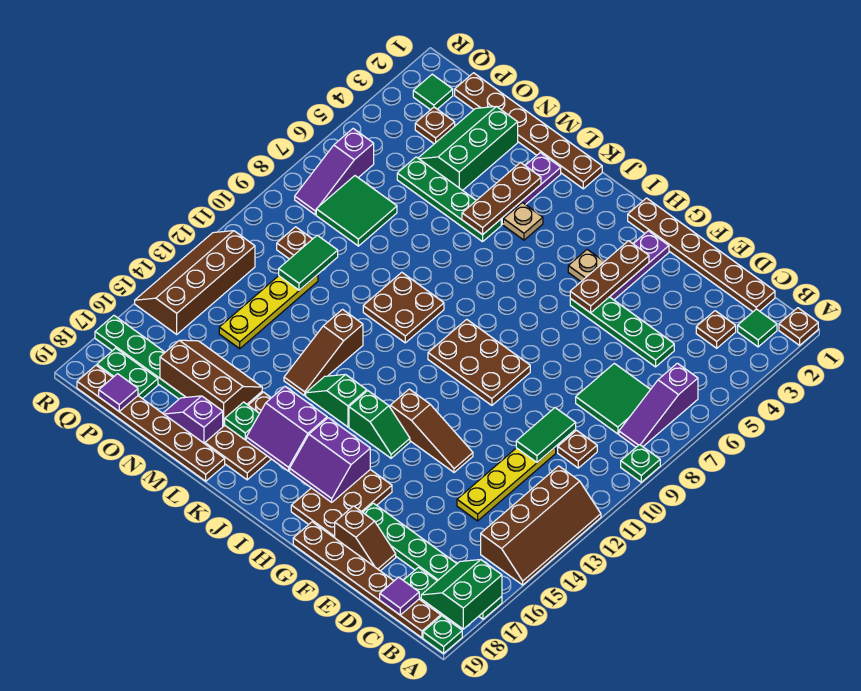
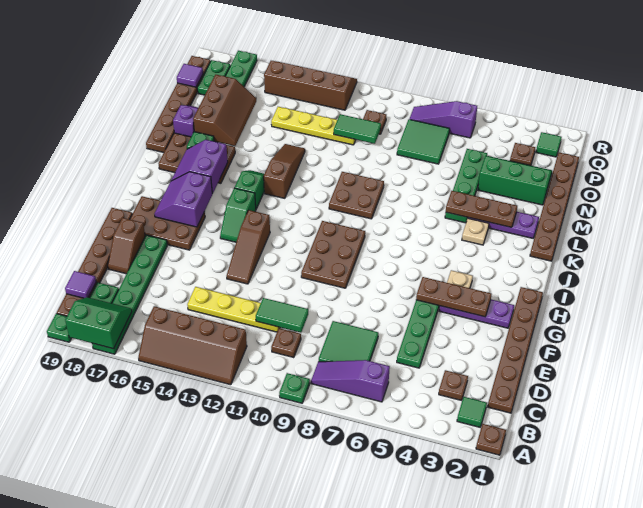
brown slope L12:L14 level 1 top 12 -> brown slope K13:M13 level 1 top K

